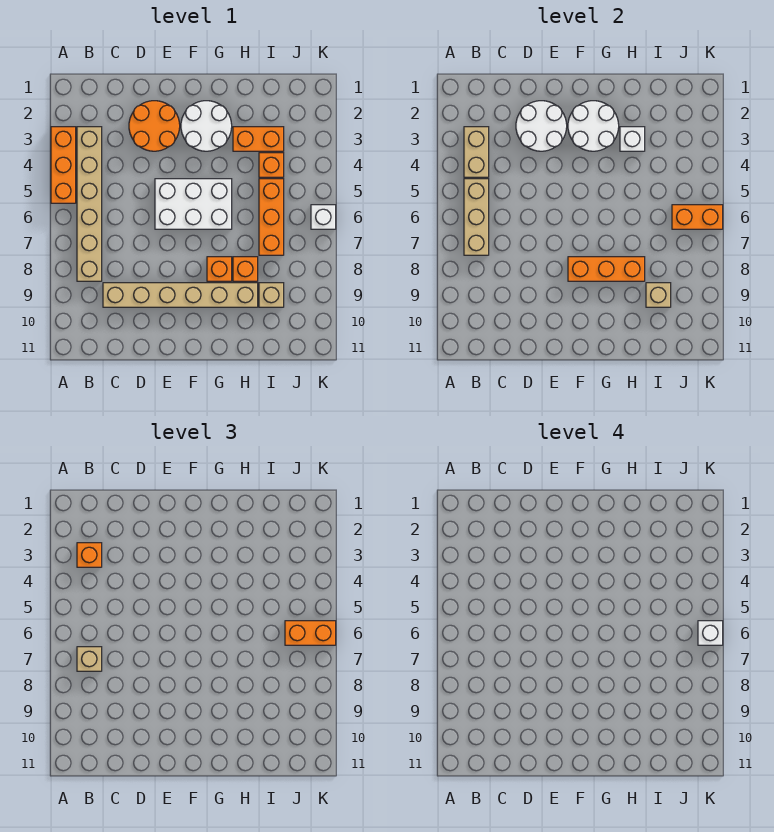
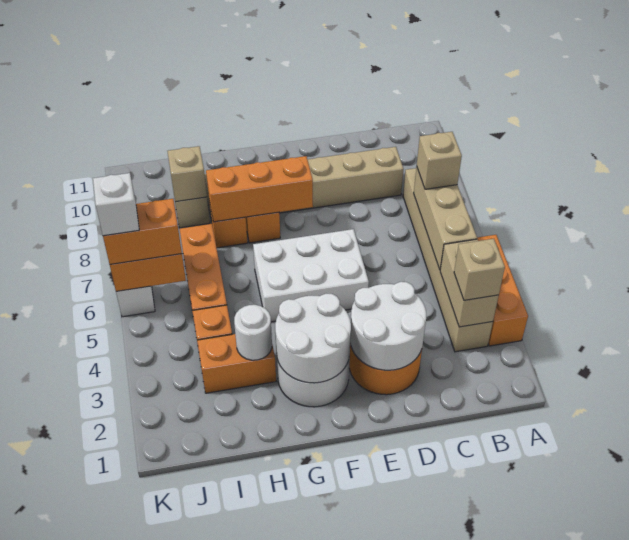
orange brick B3 level 3 -> tan brick B3 level 3
white brick H3 level 2 -> white round brick H3 level 2

